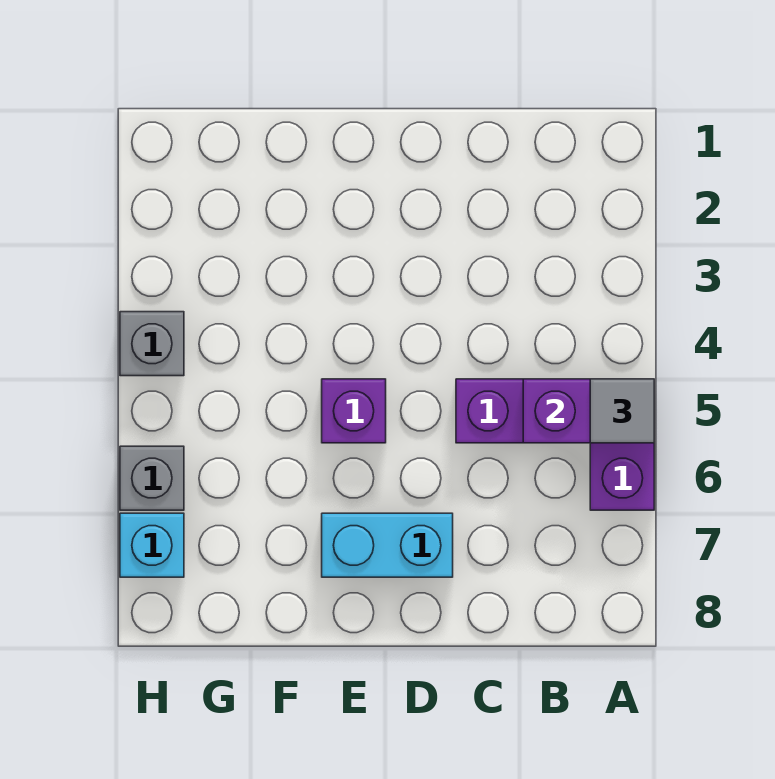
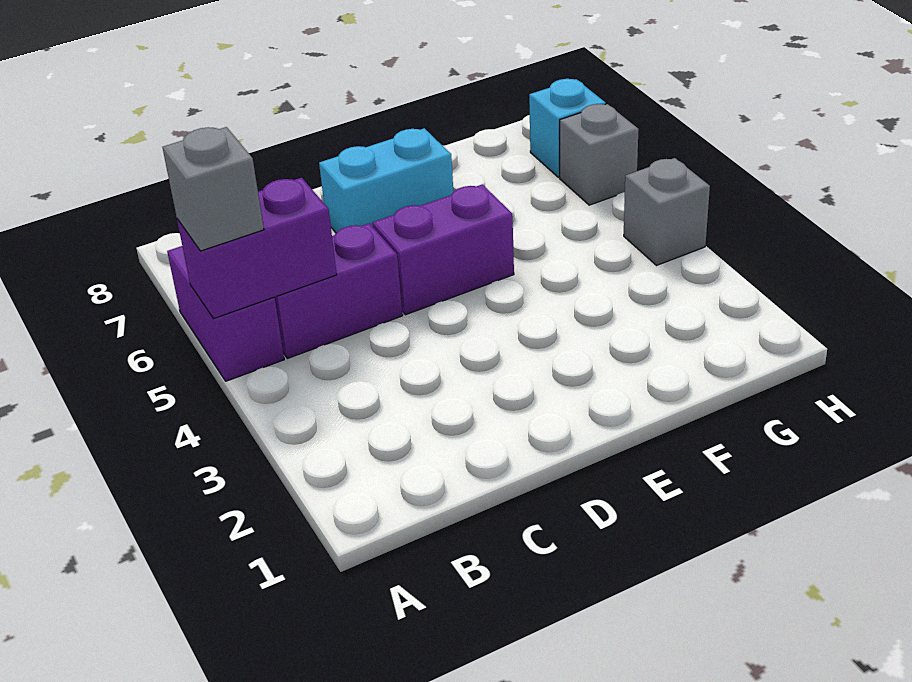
grey tile A5 level 3 -> grey brick A5 level 3
purple brick E5 level 1 -> purple brick D5:E5 level 1

